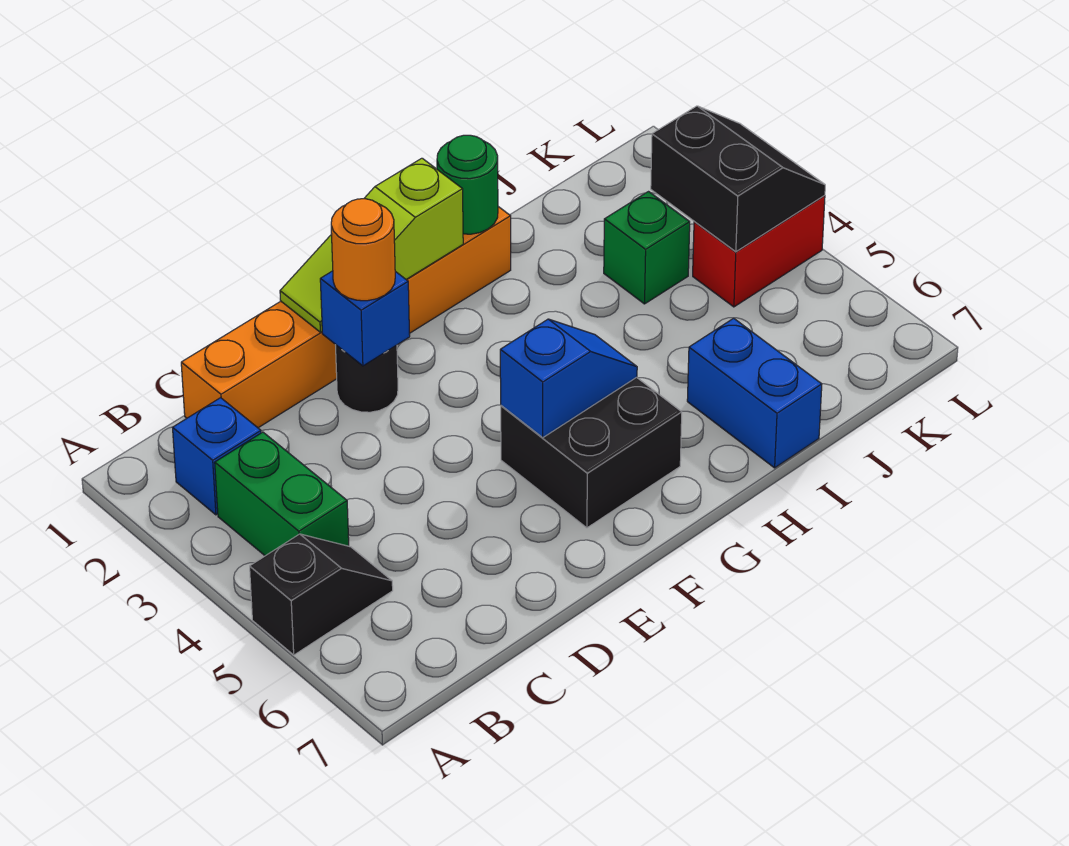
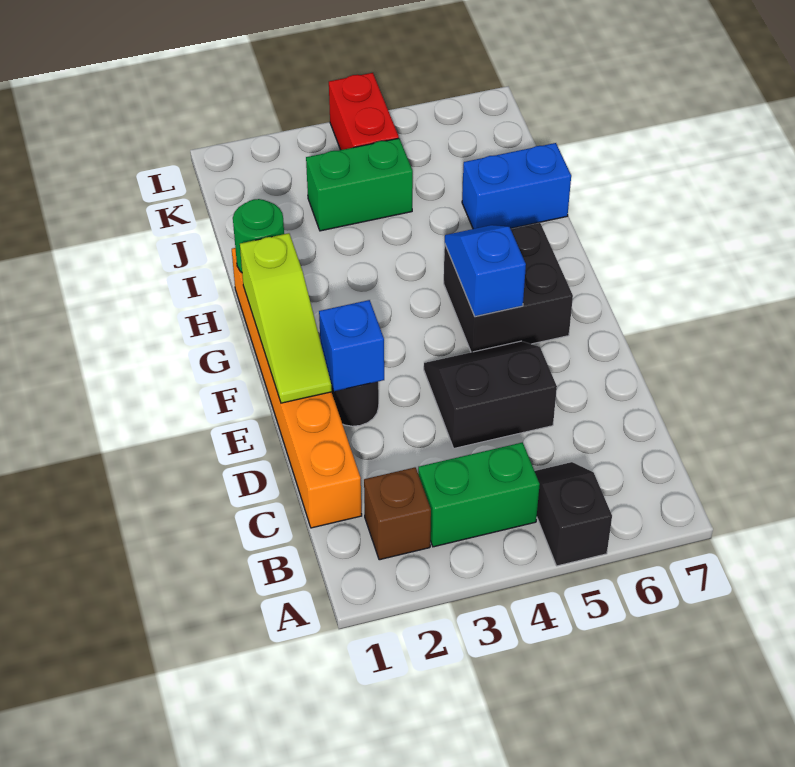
blue brick B2 level 1 -> brown brick B2 level 1
orange round brick E2 level 3 -> none
green brick J3 level 1 -> green brick J3:J4 level 1
black slope K3:L4 level 2 top K -> black slope D4:E5 level 1 top D

